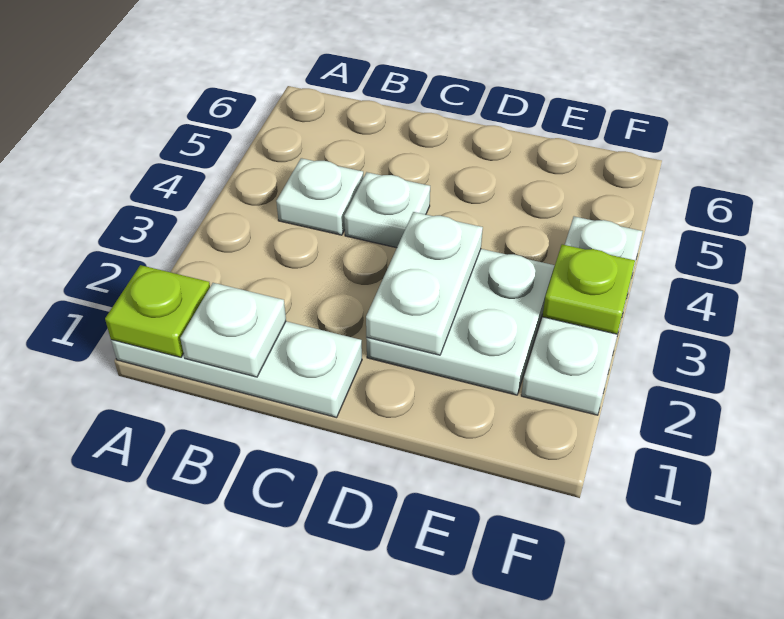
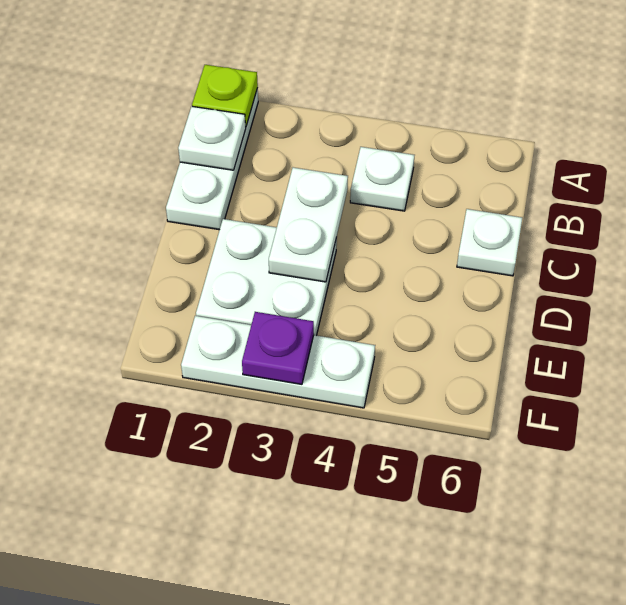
white plate C4 level 1 -> white plate C6 level 1
white plate D2:D3 level 2 -> white plate C3:D3 level 2
lime plate F3 level 2 -> purple plate F3 level 2

